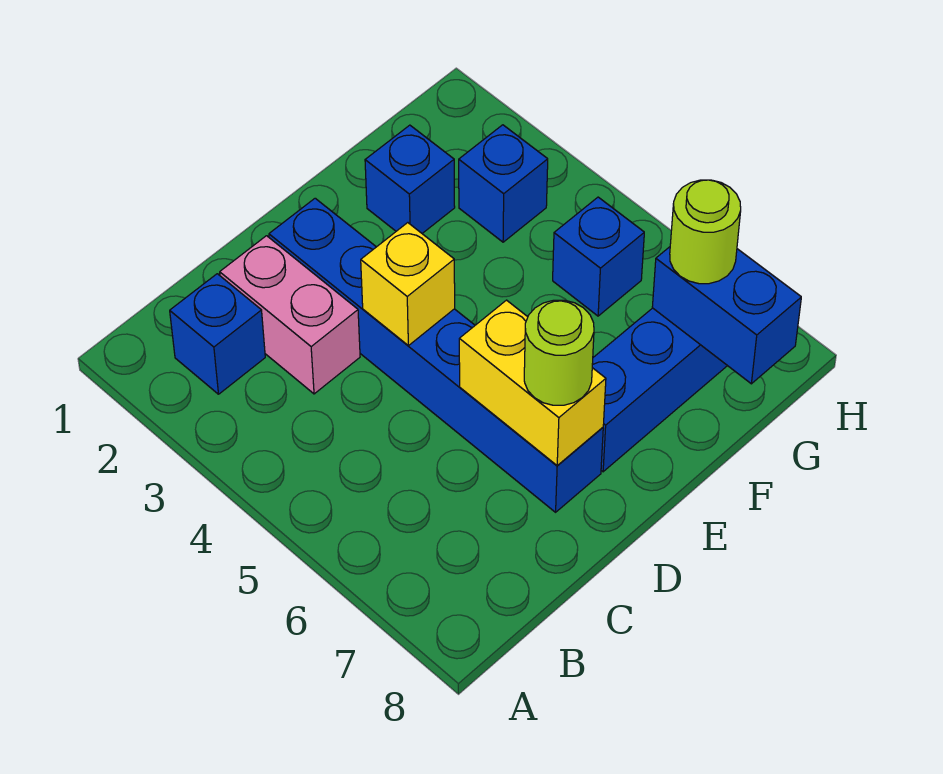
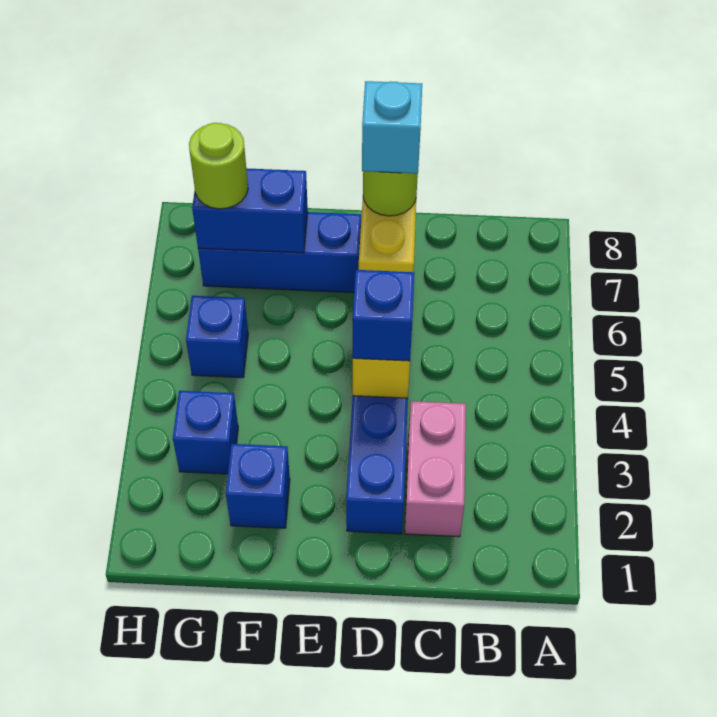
blue brick B2 level 1 -> blue brick D4 level 3
none -> cyan brick D7 level 4
blue brick G7:G8 level 2 -> blue brick F7:G7 level 2

